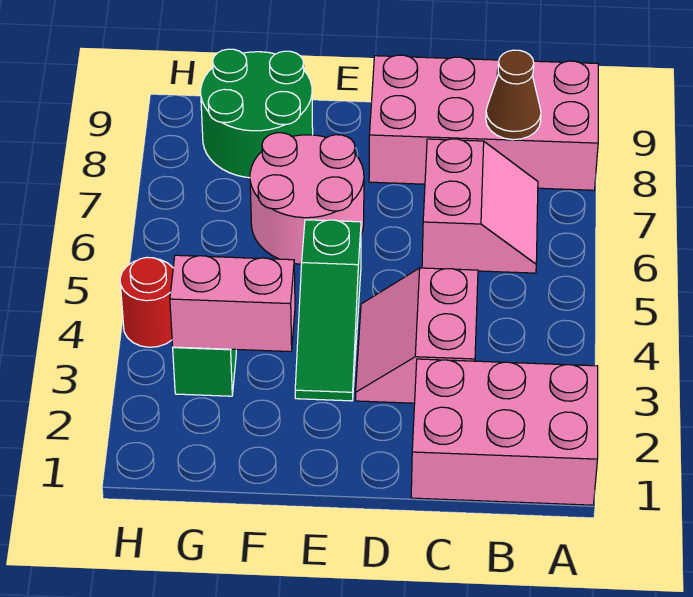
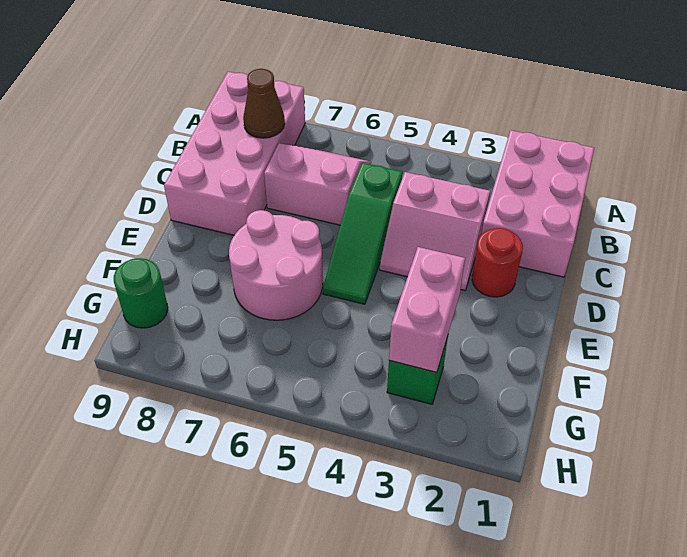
green slope E3:E5 level 1 top 5 -> green slope C5:E5 level 1 top C
green round brick F8:G9 level 1 -> green round brick G9 level 1
red round brick H4 level 1 -> red round brick D2 level 1

